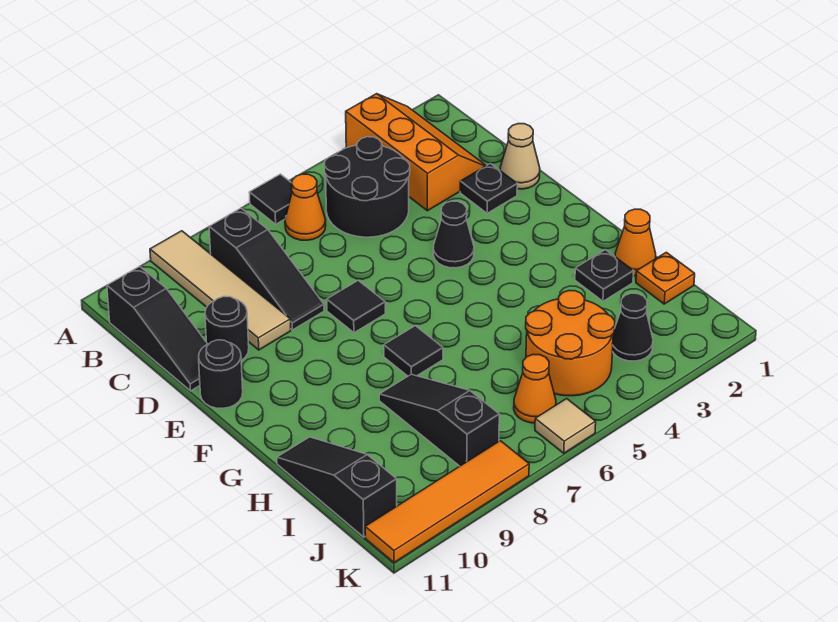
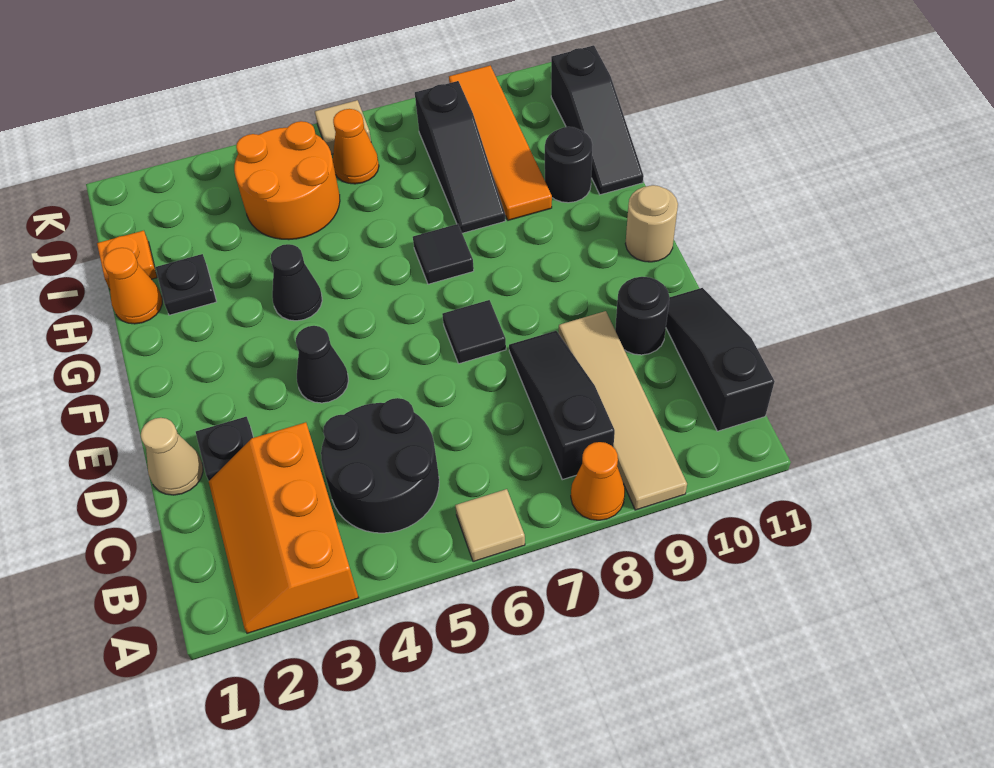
black tile A6 level 1 -> tan tile A6 level 1
orange cone B6 level 1 -> orange cone A8 level 1
black round brick E11 level 1 -> black round brick H10 level 1
none -> tan round brick F11 level 1
black cone J3 level 1 -> black cone G4 level 1
orange tile K8:K11 level 1 -> orange tile H9:K9 level 1

